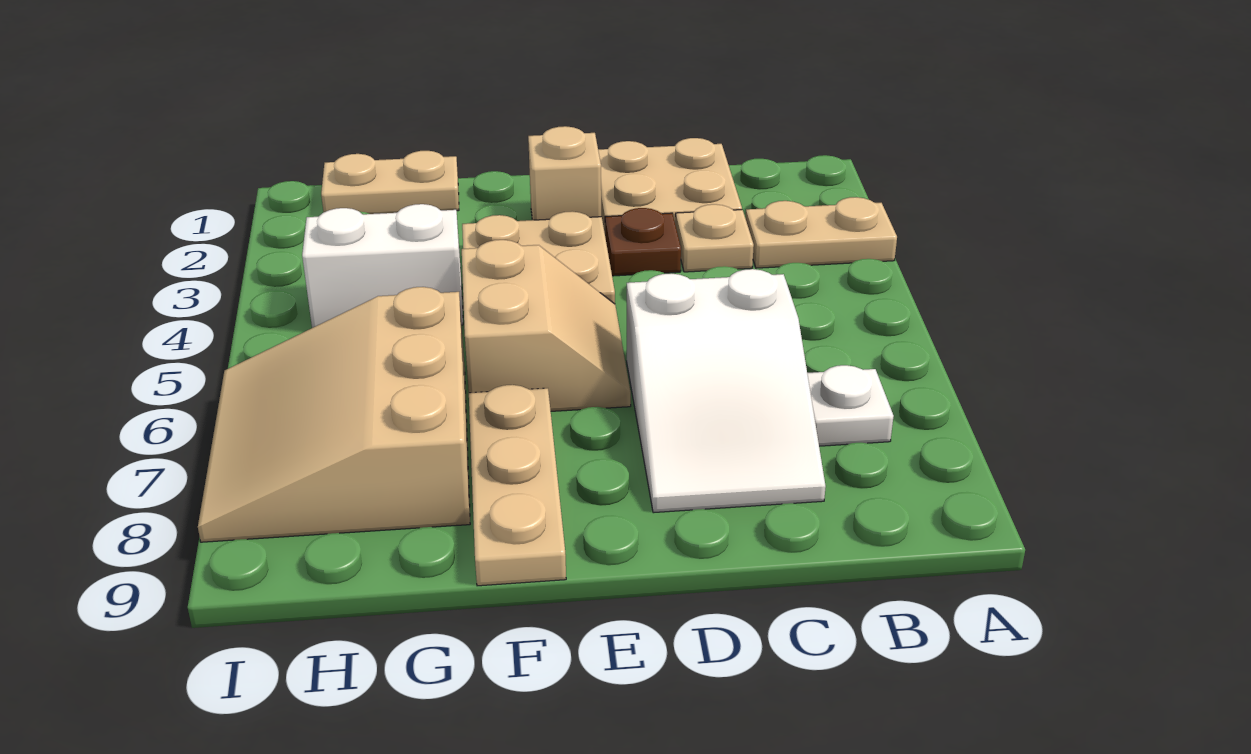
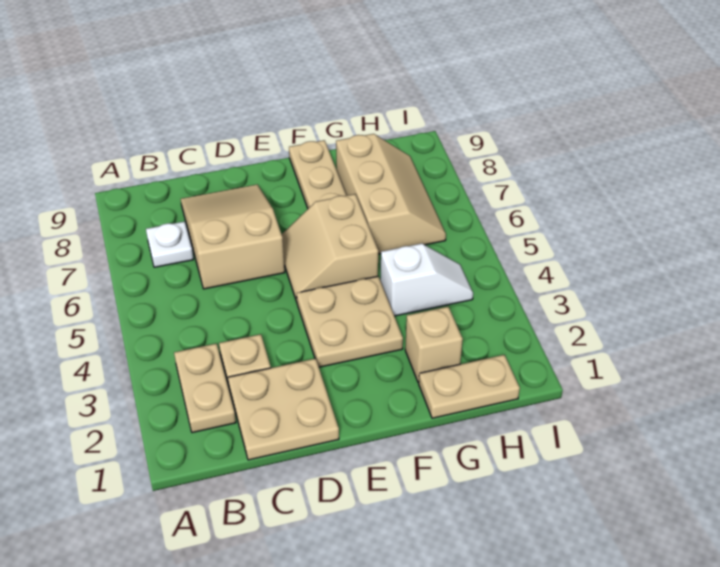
tan plate A3:B3 level 1 -> tan plate B2:B3 level 1
white slope C6:D8 level 1 top 6 -> tan slope C6:D8 level 1 top 6
brown plate D3 level 1 -> none
tan brick E2 level 1 -> tan brick G2 level 1
white brick G4:H4 level 1 -> white slope G4:H4 level 1 top G
tan slope G6:I8 level 1 top G -> tan slope G6:H8 level 1 top G

